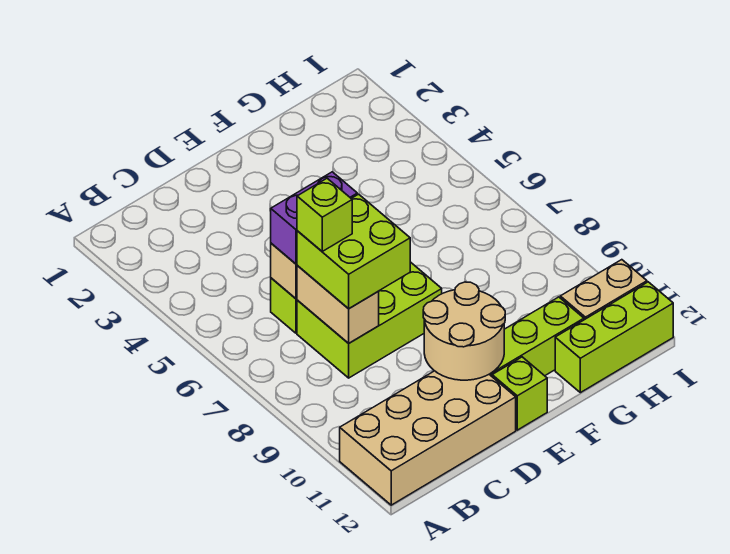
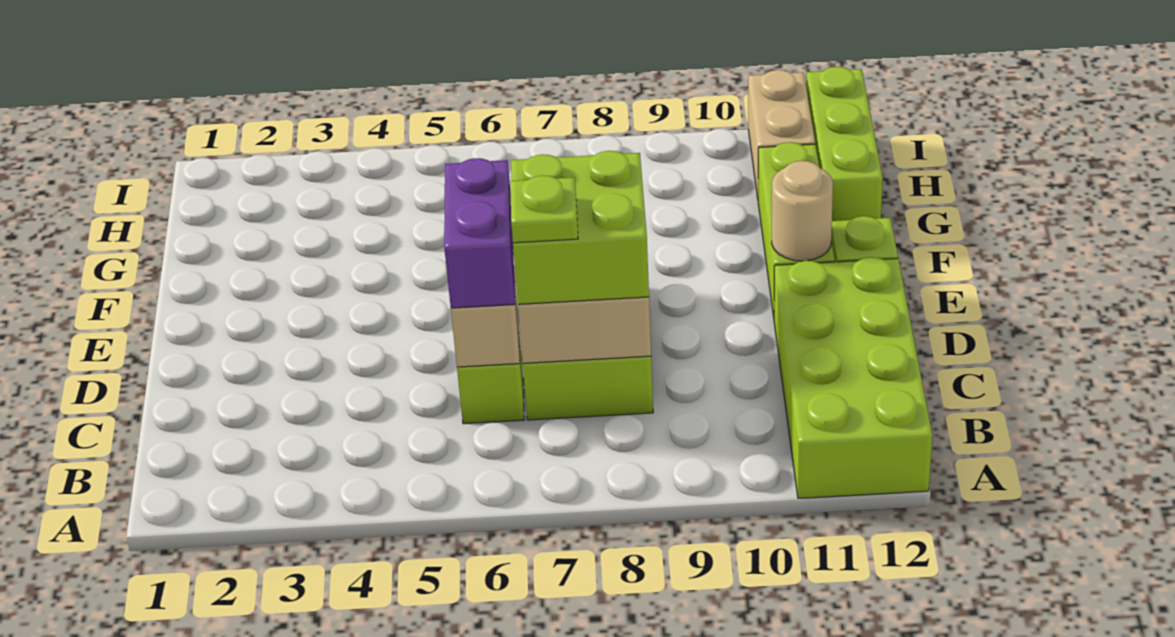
tan brick A11:D12 level 1 -> lime brick A11:D12 level 1
lime brick C7 level 4 -> lime plate C7 level 4
tan round brick D10:E11 level 2 -> tan round brick E11 level 2

